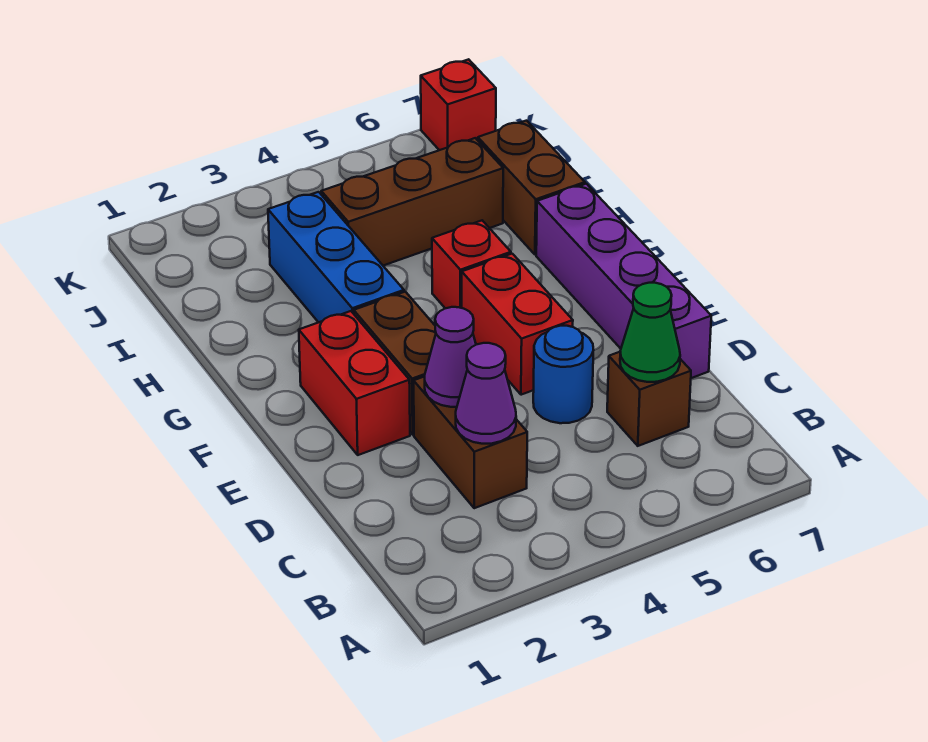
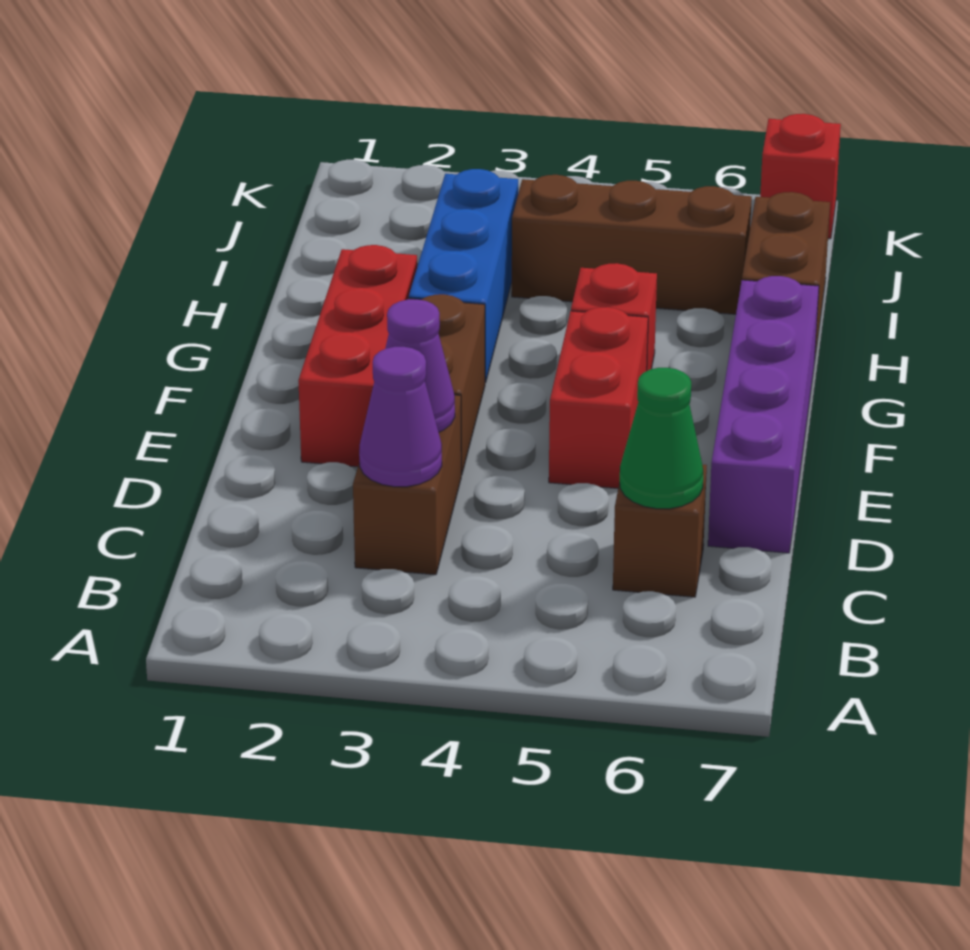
blue round brick D5 level 1 -> none
red brick E2:F2 level 1 -> red brick E2:G2 level 1

